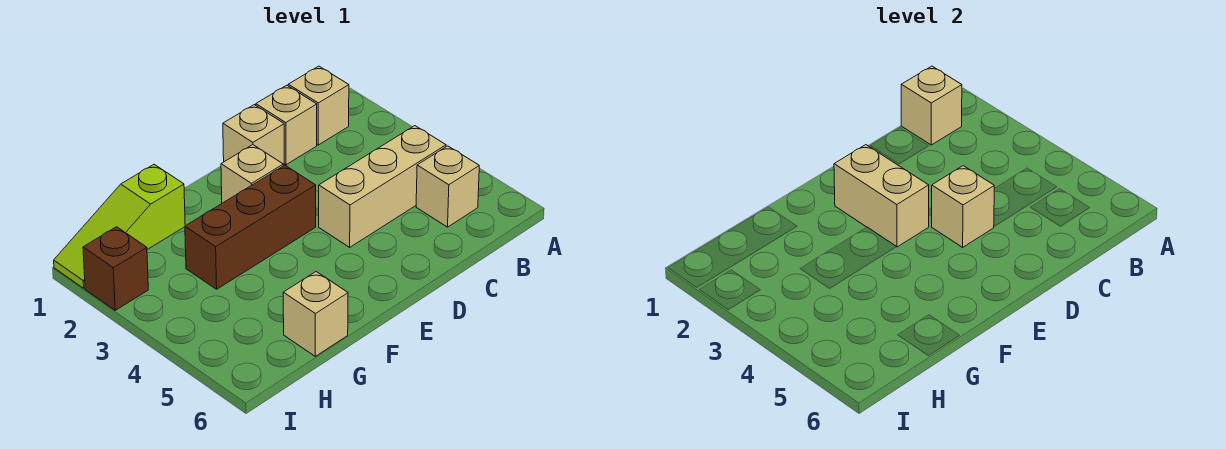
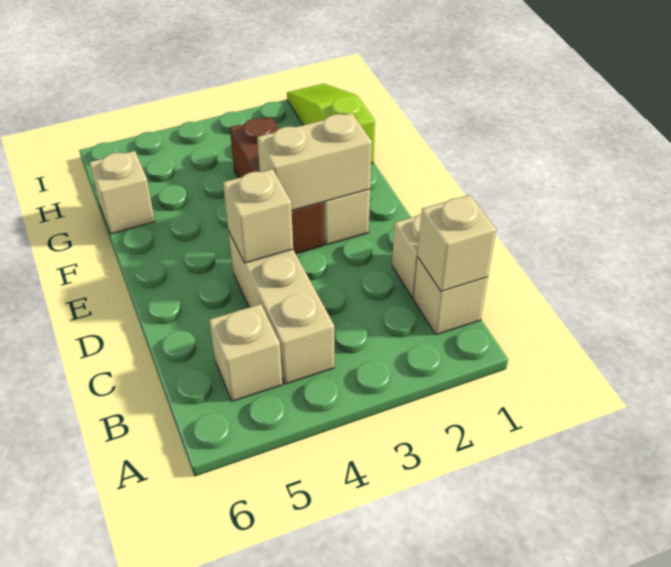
tan brick D1 level 1 -> none
brown brick I2 level 1 -> none

